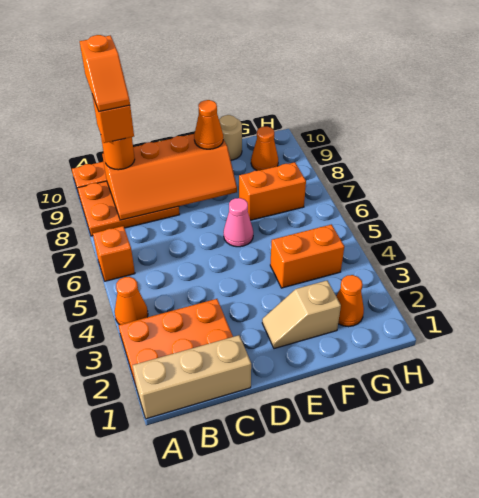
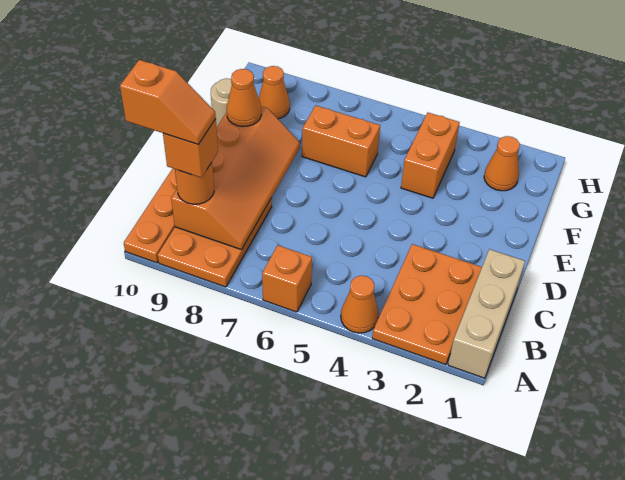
tan slope E2:F2 level 1 top F -> none
pink cone E6 level 1 -> none
orange brick F7:G7 level 1 -> orange brick F6:F7 level 1

